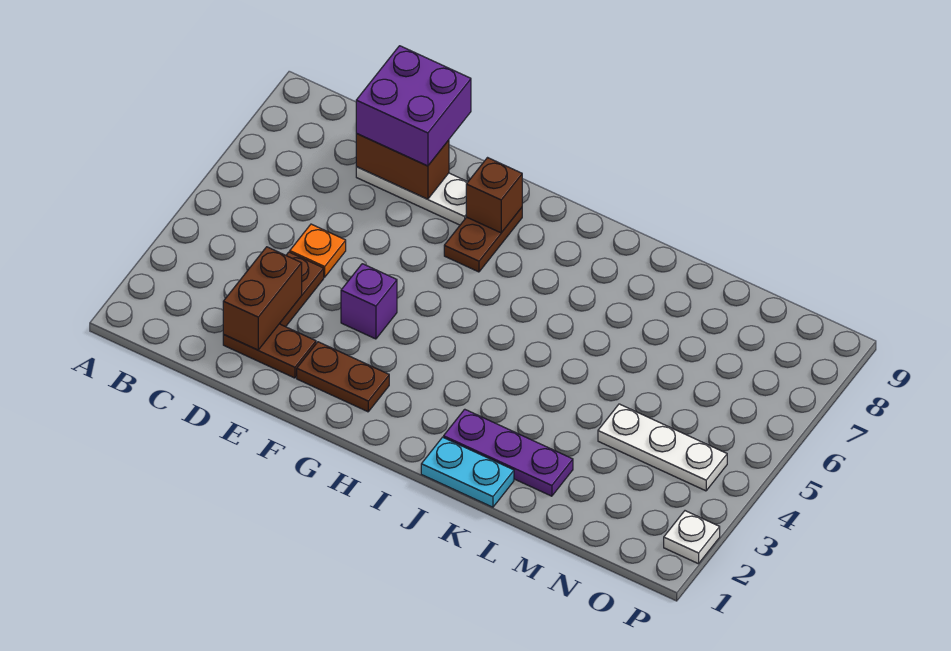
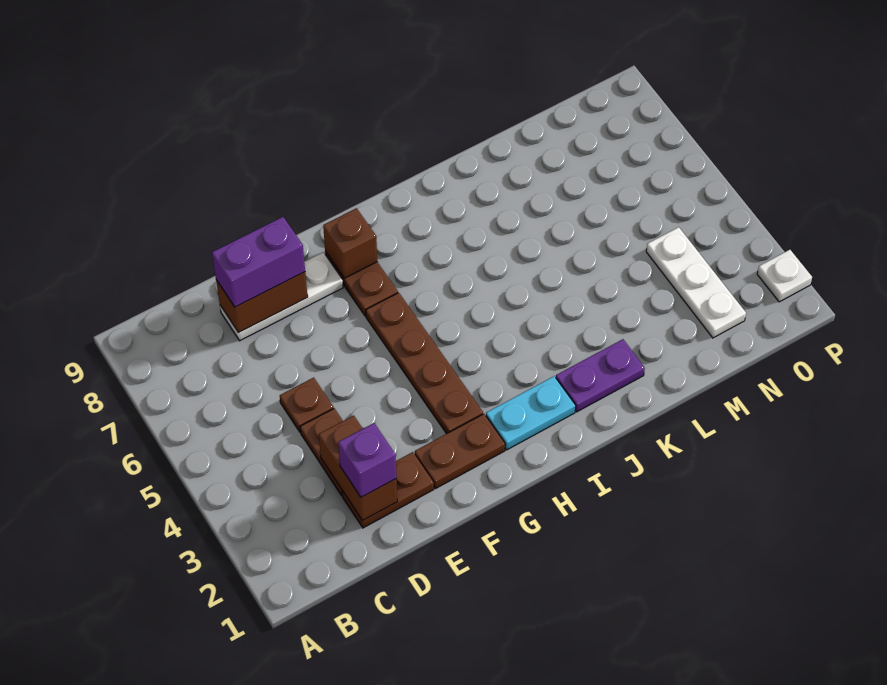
orange plate D5 level 1 -> brown plate D5 level 1
purple brick D8:E9 level 3 -> purple brick D8:E8 level 3
purple brick F4 level 1 -> purple brick D2 level 3
none -> brown plate G3:G6 level 1
cyan plate J1:K1 level 1 -> cyan plate H2:I2 level 1
purple plate J2:L2 level 1 -> purple plate J2:K2 level 1
white plate M4:O4 level 1 -> white plate N2:N4 level 1

